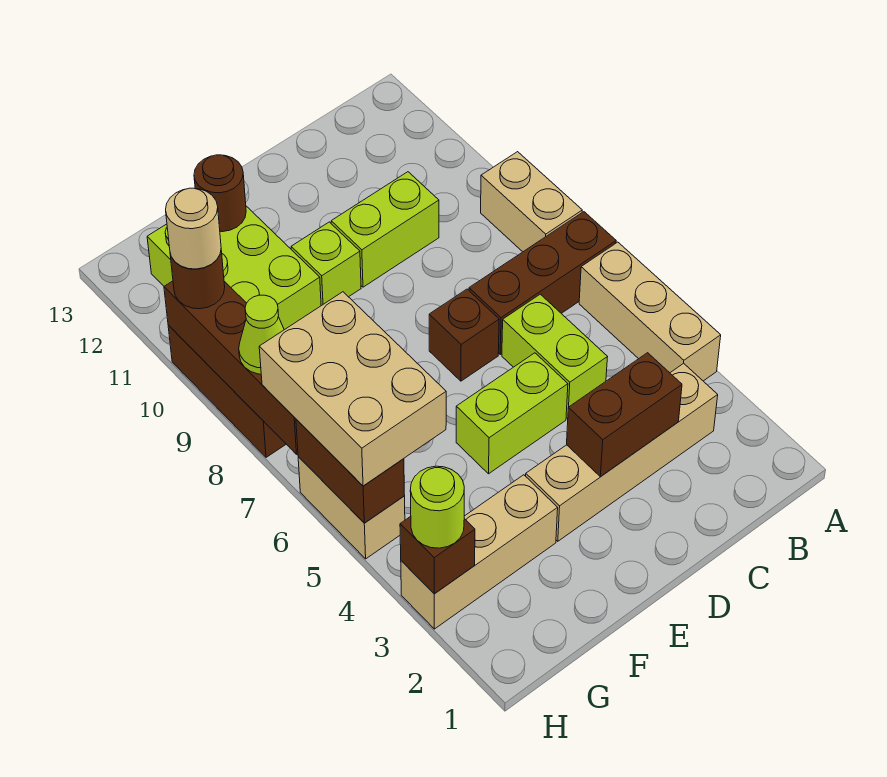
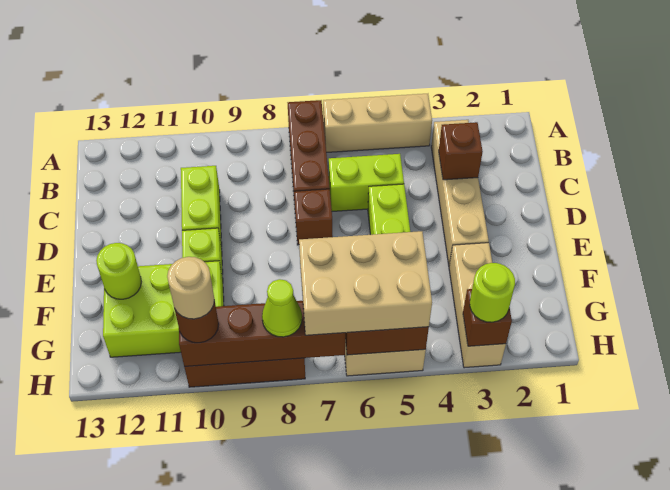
tan brick A8:A9 level 1 -> none
brown brick C3:D3 level 2 -> brown brick C3 level 2
brown round brick F12 level 2 -> lime round brick F12 level 2

